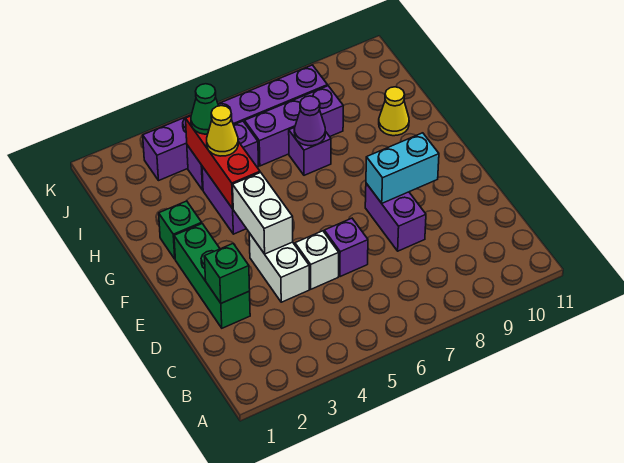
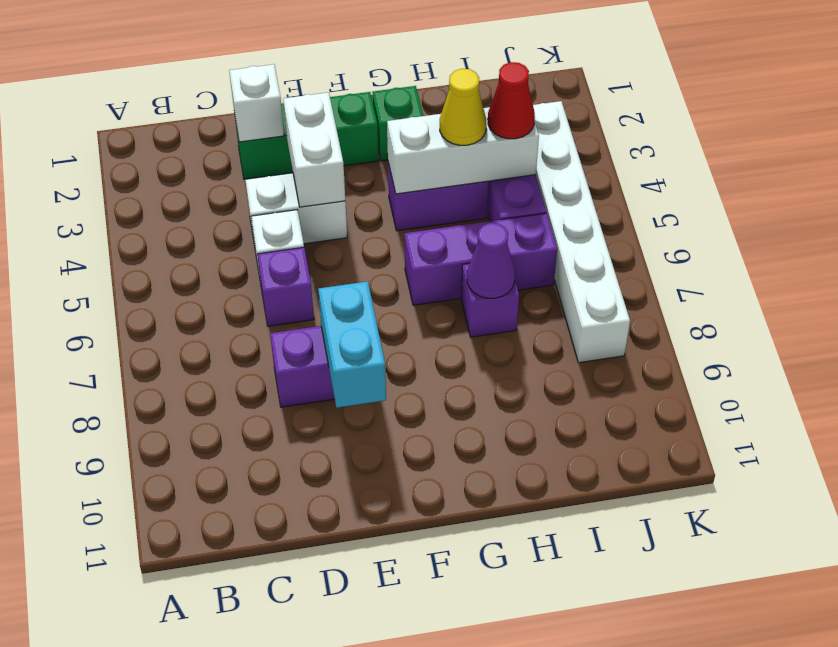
green brick D2 level 2 -> white brick D2 level 2
white brick E4:F4 level 2 -> white brick E3:E4 level 2
red brick G4:I4 level 2 -> white brick G4:I4 level 2
yellow cone H10 level 1 -> none
green cone I4 level 3 -> red cone I4 level 3
purple brick I6:I8 level 1 -> purple brick G6:I6 level 1
purple brick J3:J8 level 1 -> white brick J3:J8 level 1

